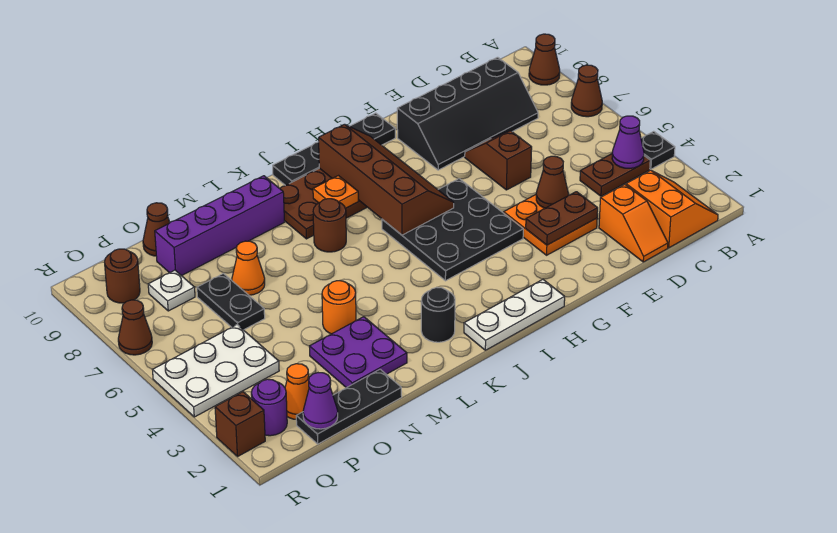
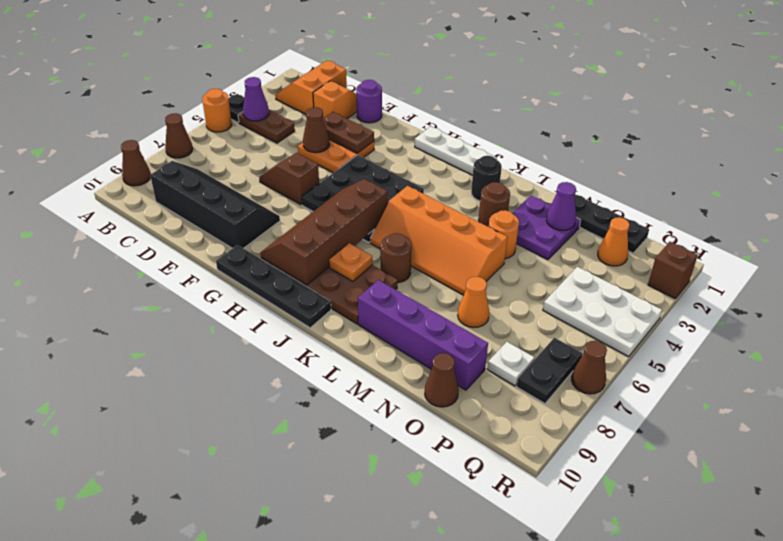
none -> orange round brick A5 level 1
brown slope E6:E7 level 1 top 6 -> brown slope E6:F6 level 1 top F
none -> orange slope J5:M6 level 1 top 5
black plate O6:O7 level 1 -> black plate Q7:Q8 level 1
purple cone P1 level 2 -> purple cone N2 level 2
purple round brick Q2 level 1 -> purple round brick E1 level 1
brown round brick Q9 level 1 -> brown round brick L3 level 1

